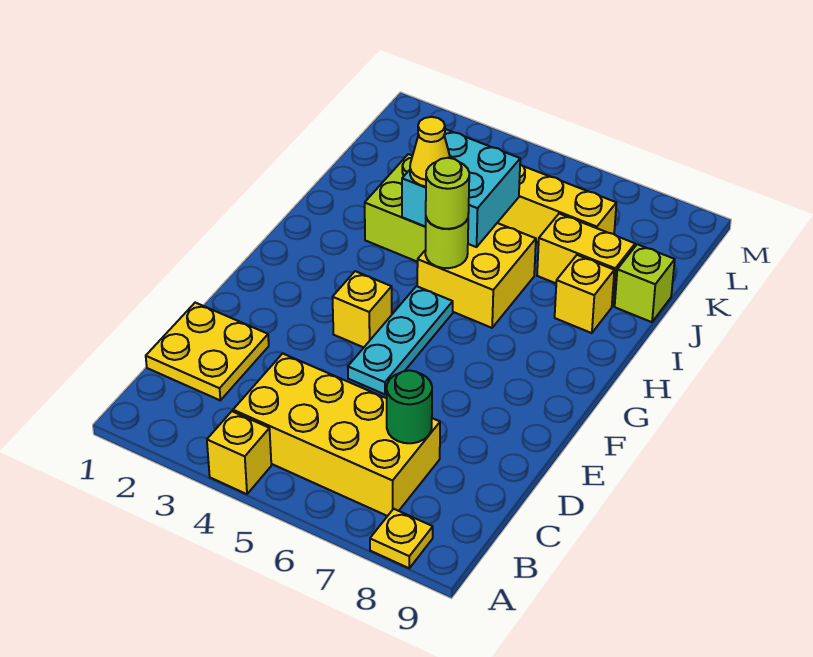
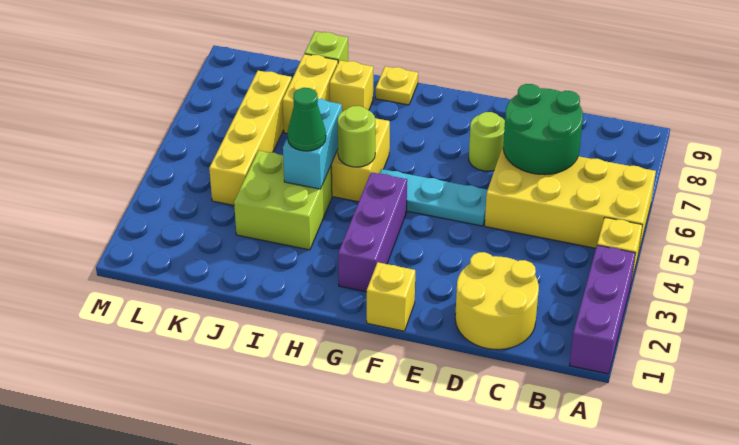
none -> purple brick A1:A3 level 1
yellow plate A8 level 1 -> yellow plate H9 level 1
yellow brick B4:C7 level 1 -> yellow brick A5:D6 level 1
yellow plate C1:D2 level 1 -> yellow round brick C1:D2 level 1
green round brick C7 level 2 -> green round brick C6:D7 level 2
yellow brick F4 level 1 -> yellow brick F1 level 1
none -> purple brick G2:G4 level 1
lime round brick H5 level 3 -> lime round brick E7 level 1
cyan brick I4:J5 level 2 -> cyan brick I4:I5 level 2
yellow cone I4 level 3 -> green cone I4 level 3

